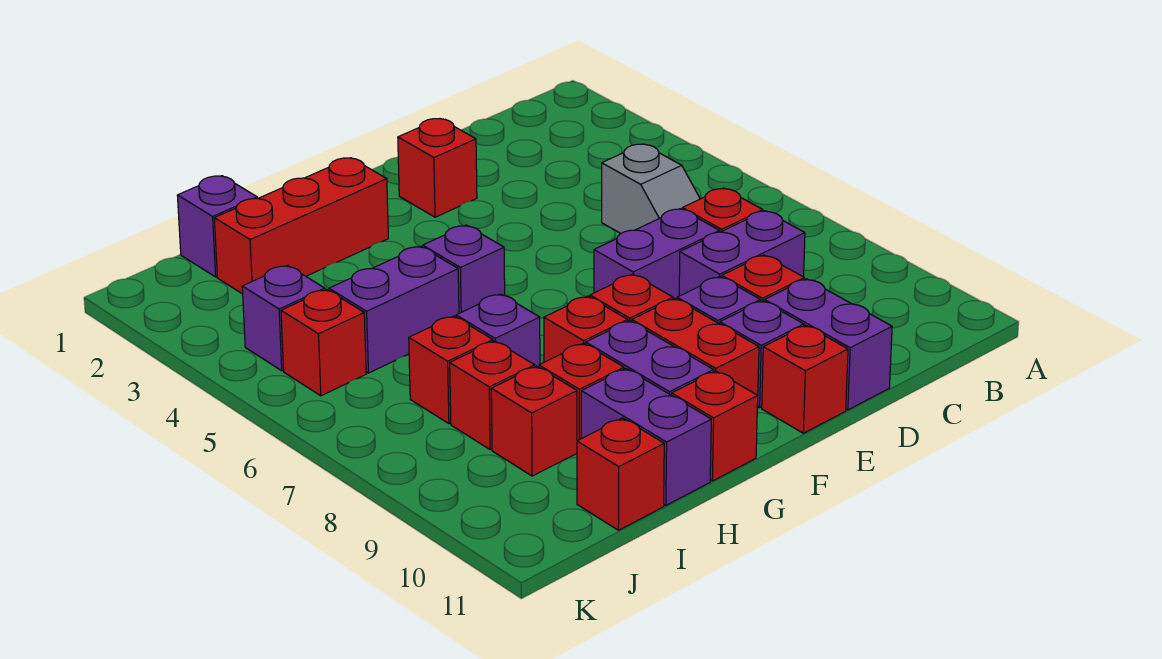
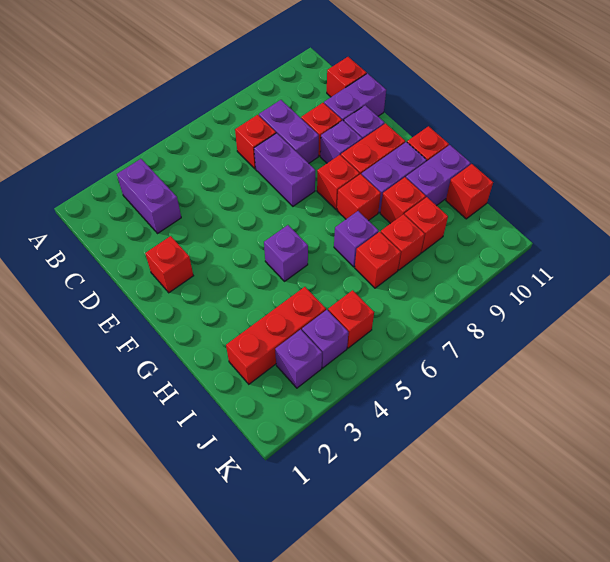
grey slope C5:C6 level 1 top 5 -> none
red brick E11 level 1 -> red brick C11 level 1
red brick G2:I2 level 1 -> red brick I2:I4 level 1
purple brick H5:I5 level 1 -> purple brick B3:C3 level 1
purple brick I1 level 1 -> purple brick J3 level 1

